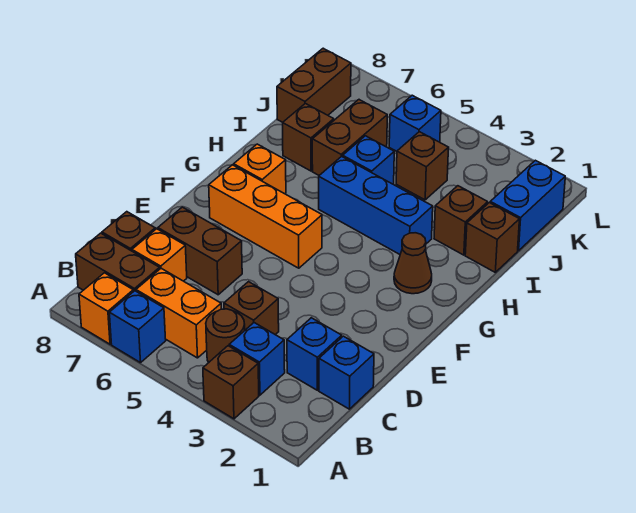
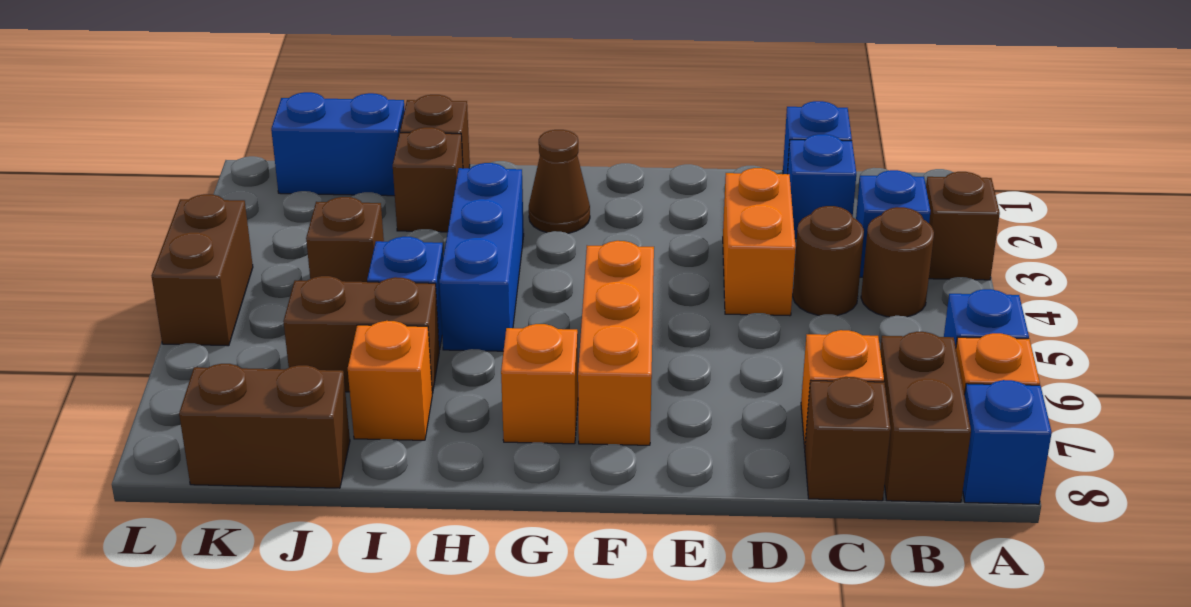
orange brick B5:B6 level 1 -> orange brick D3:D4 level 1
brown brick C4 level 1 -> brown round brick C4 level 1
brown brick D6:D7 level 1 -> brown brick L4:L5 level 1
brown brick I7 level 1 -> orange brick I7 level 1
blue brick K5 level 1 -> blue brick A8 level 1

